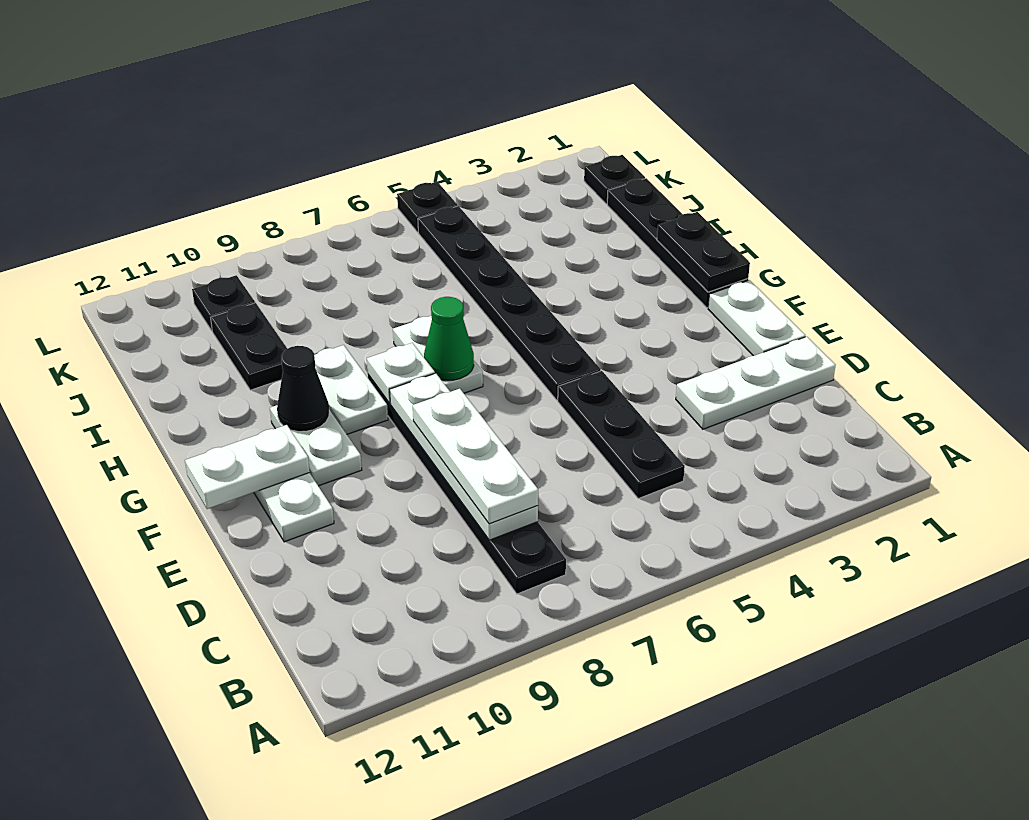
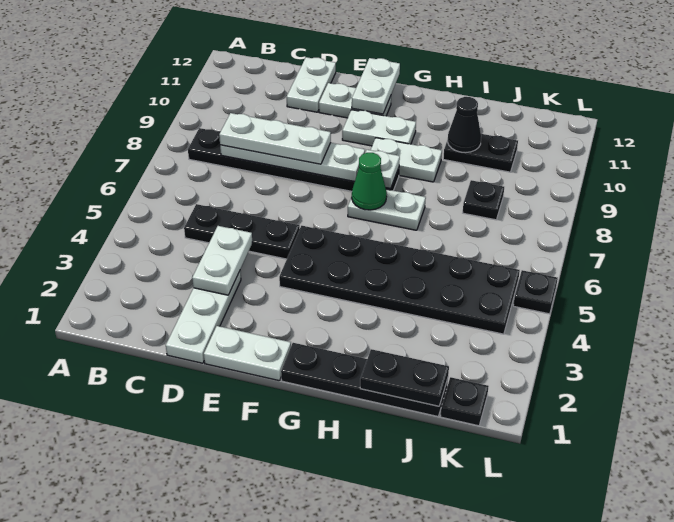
none -> white plate D3:D4 level 2
none -> white plate D11:D12 level 1
black plate F5:K5 level 1 -> black plate F4:K5 level 1
black plate G1:H1 level 2 -> black plate I1:J1 level 2
black cone G10 level 2 -> black cone I10 level 2
black plate K10 level 1 -> black plate J8 level 1

